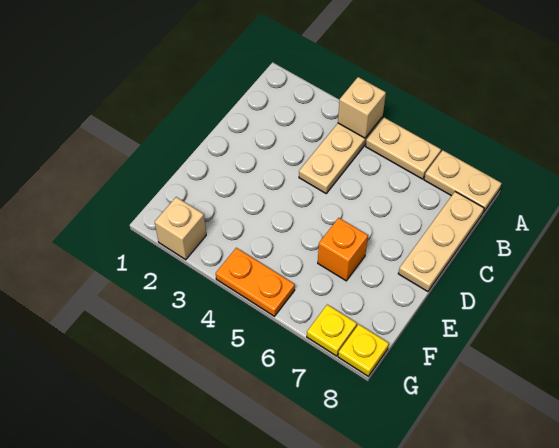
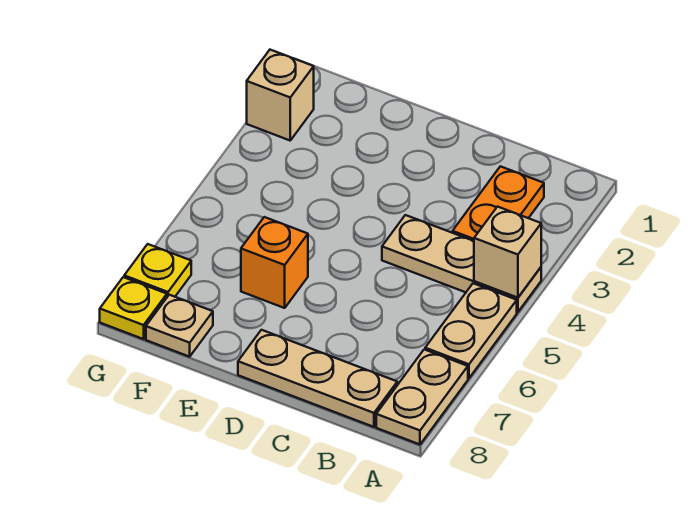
none -> tan plate F8 level 1
orange plate G4:G5 level 1 -> orange plate B2:B3 level 1

